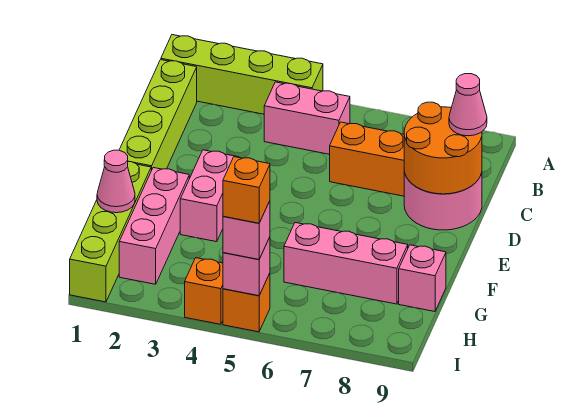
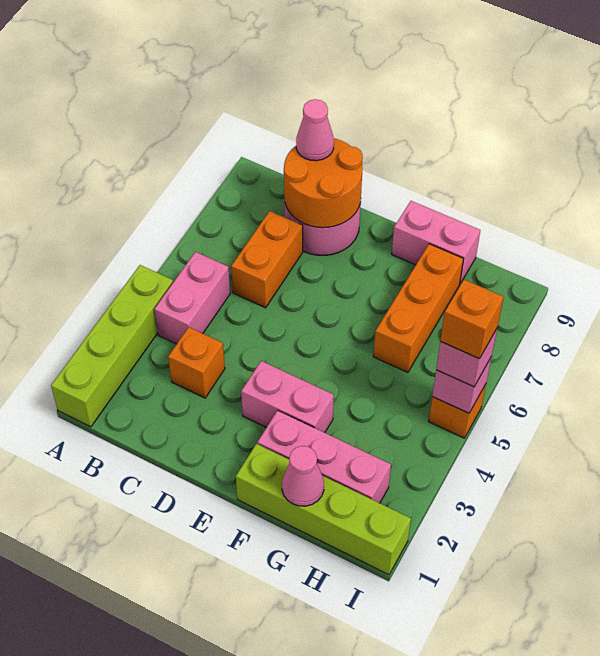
lime brick B1:E1 level 1 -> none
pink brick G6:G8 level 1 -> orange brick G6:G8 level 1
pink brick G9 level 1 -> pink brick F9:G9 level 1
orange brick I4 level 1 -> orange brick C3 level 1

